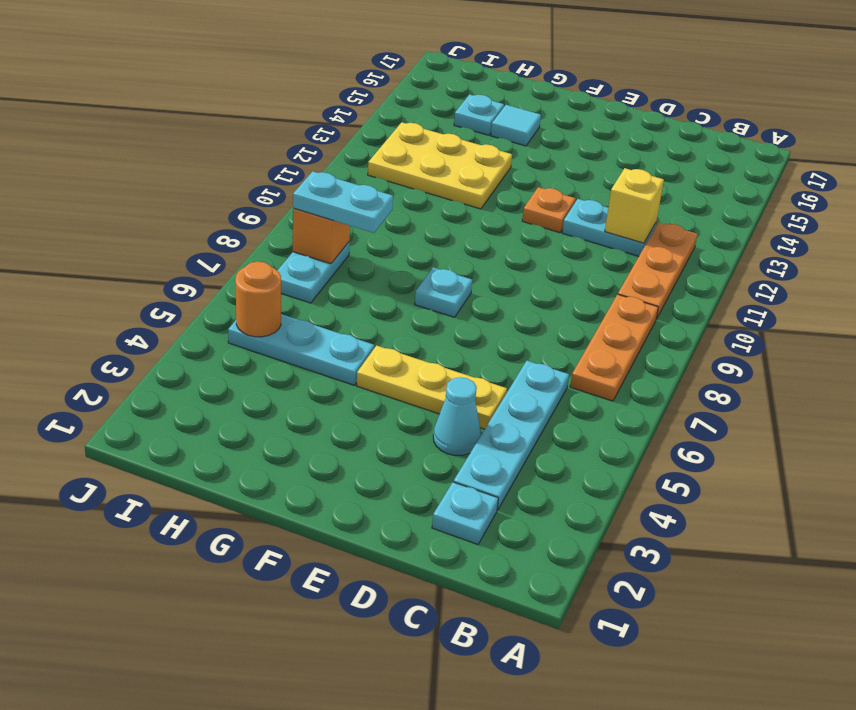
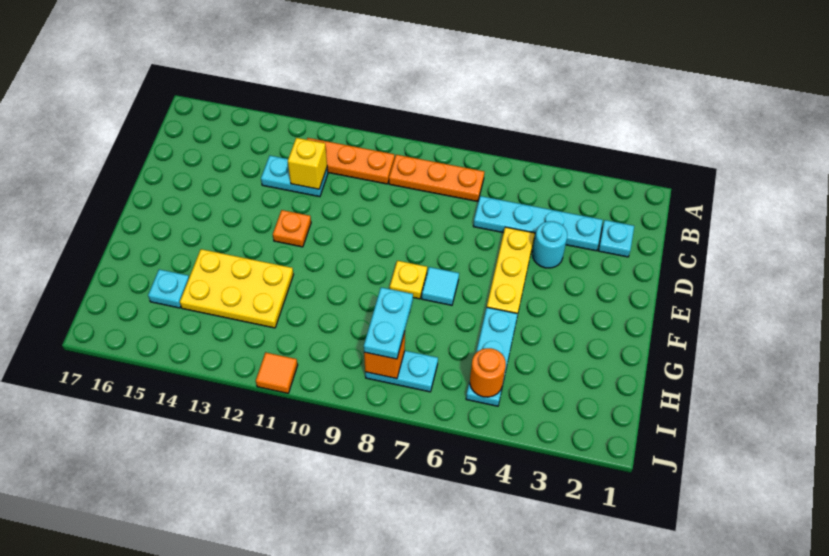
cyan plate C12:D12 level 1 -> cyan plate C12:C13 level 1
cyan cone D4 level 1 -> cyan round brick D4 level 1
cyan plate F8 level 1 -> yellow plate F8 level 1
yellow plate G12:I13 level 1 -> yellow plate G12:H14 level 1
cyan tile G15 level 1 -> cyan tile F7 level 1
none -> orange tile J11 level 1

